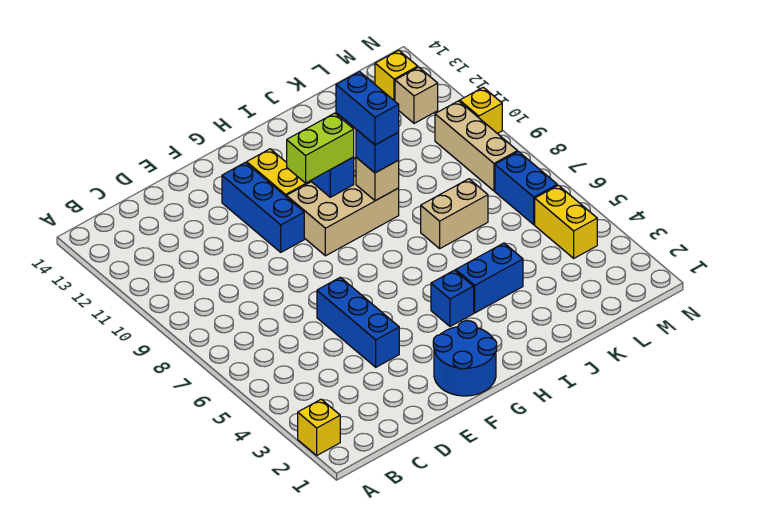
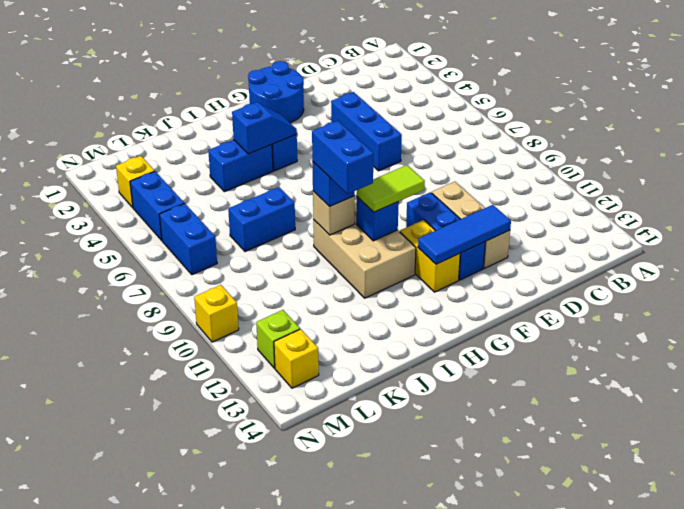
yellow brick A2 level 1 -> yellow brick M3 level 1
none -> blue tile E12:G12 level 2
tan brick G9:I10 level 1 -> tan brick H9:I11 level 1
lime brick G10:H10 level 3 -> lime tile G10:H10 level 3
none -> blue slope H4:I4 level 2 top I
tan brick J7:K7 level 1 -> blue brick J7:K7 level 1
yellow brick M4:M5 level 1 -> blue brick M4:M5 level 1
tan brick M8:M10 level 1 -> tan brick E10:E12 level 1
tan brick M12 level 1 -> lime brick M12 level 1

